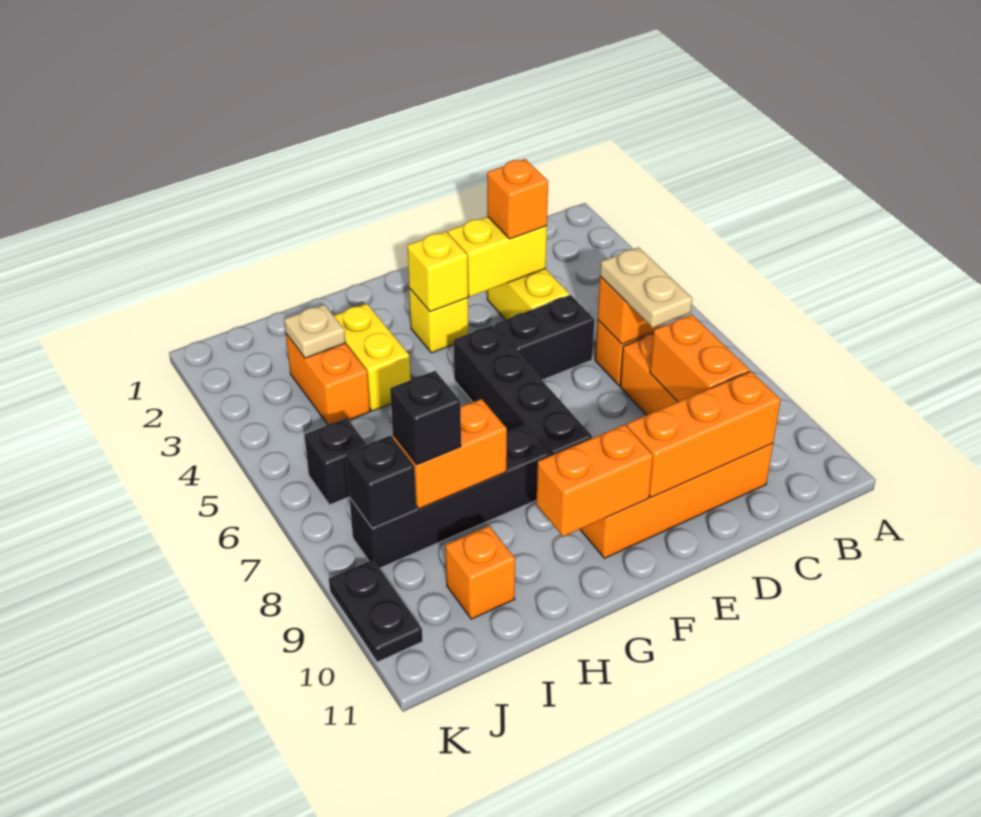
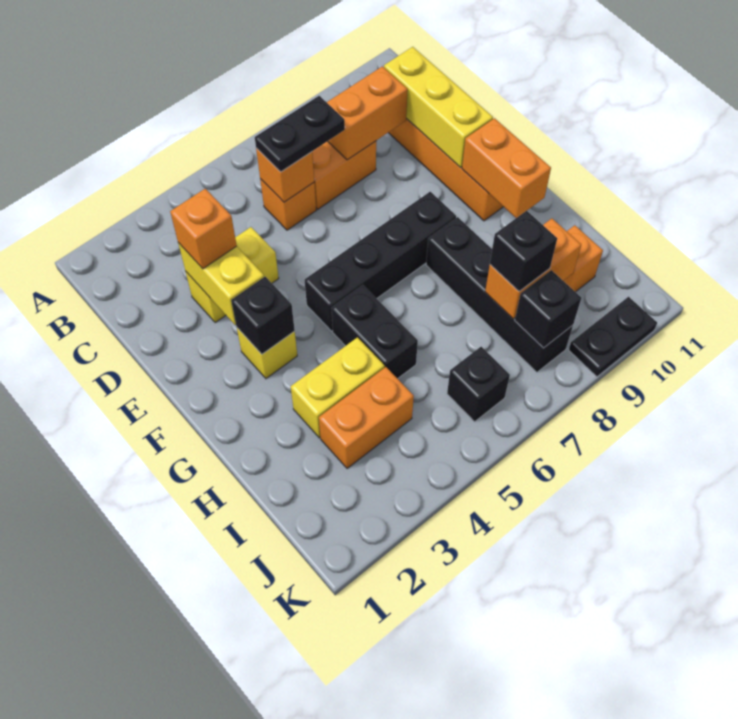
tan plate C6:C7 level 3 -> black plate C6:C7 level 3
orange brick C10:E10 level 2 -> yellow brick C10:E10 level 2
black brick D5:E5 level 1 -> black brick G5:H5 level 1
yellow brick F3 level 2 -> black brick F3 level 2
orange brick H8:I8 level 2 -> orange brick I8:I9 level 2
tan plate I3 level 2 -> none

